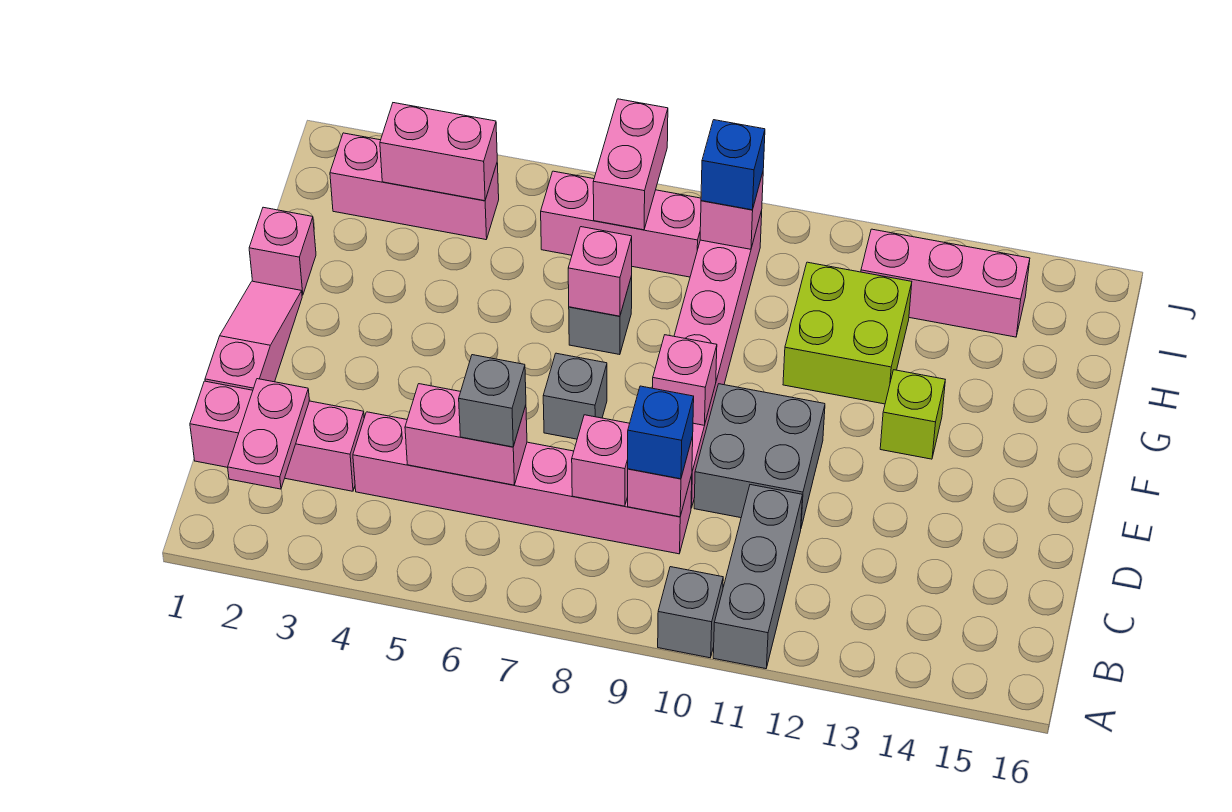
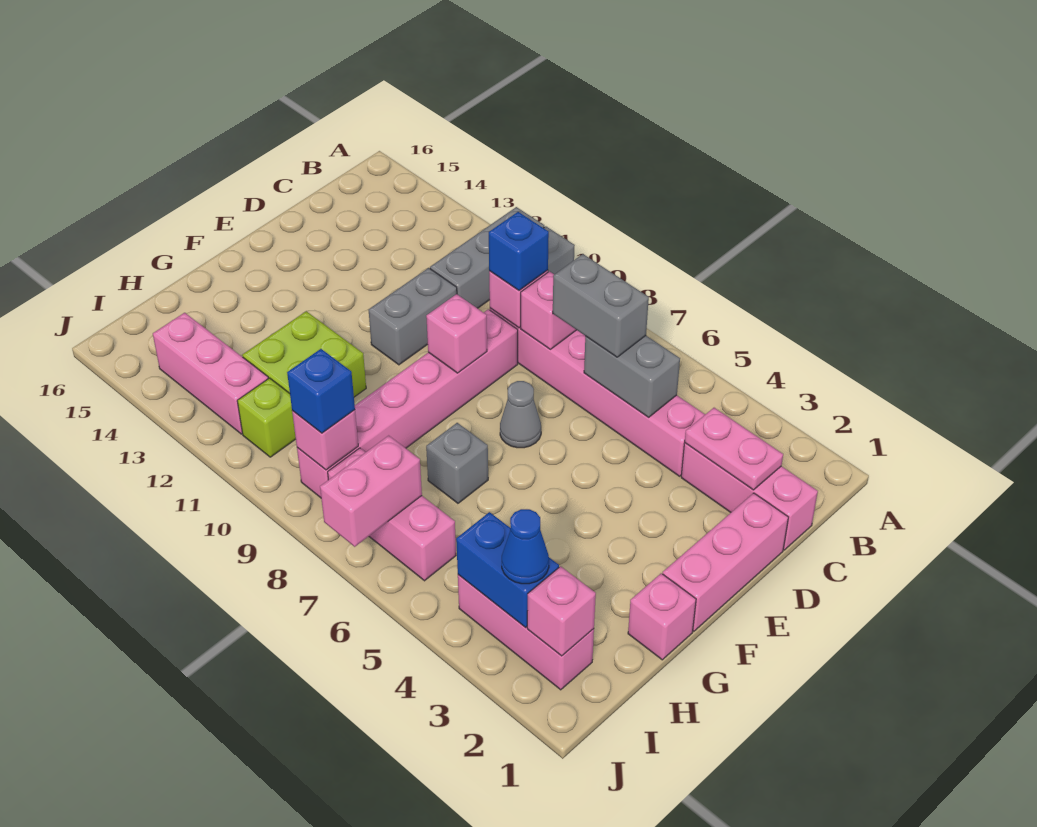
pink plate B2:C2 level 2 -> pink plate C2:C3 level 2
pink brick C5:C6 level 2 -> grey brick C5:C6 level 2
grey brick C6 level 3 -> grey brick C6:C7 level 3
pink slope D1:F1 level 1 top D -> pink brick D1:F1 level 1
grey brick D10:E11 level 1 -> grey brick D11:E11 level 1
grey brick E7 level 1 -> grey cone E7 level 1
lime brick F13 level 1 -> lime brick I11 level 1
pink brick G7 level 2 -> pink brick I2 level 2
pink brick I3:I4 level 2 -> blue brick I3:I4 level 2
none -> blue cone I3 level 3

